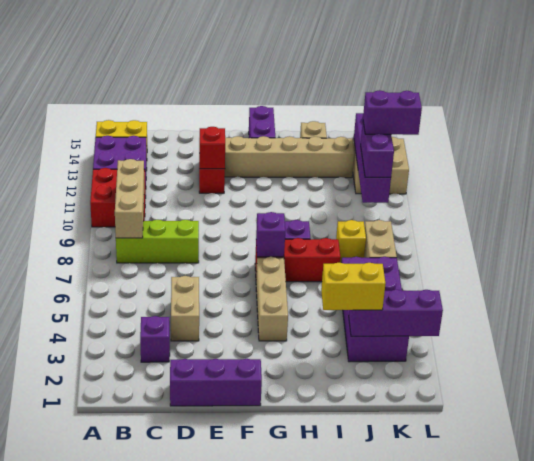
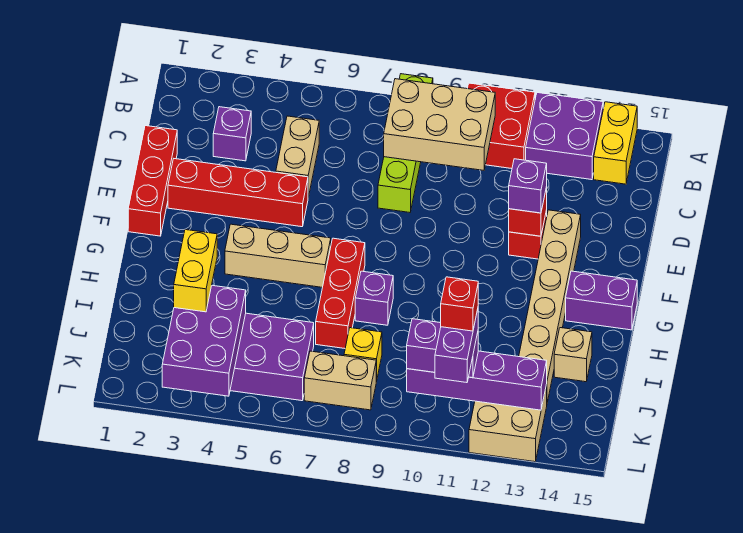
lime brick B8:D8 level 1 -> lime brick A8:D8 level 1
tan brick B8:B10 level 2 -> tan brick B8:C10 level 2
purple brick D1:F1 level 1 -> red brick D1:F1 level 1
tan brick D4:D5 level 1 -> tan brick C5:D5 level 1
none -> red brick E2:E5 level 1
purple brick G7 level 2 -> purple brick E12 level 3
purple brick J3:L3 level 2 -> purple brick J3:L4 level 2
none -> red brick K11 level 5

